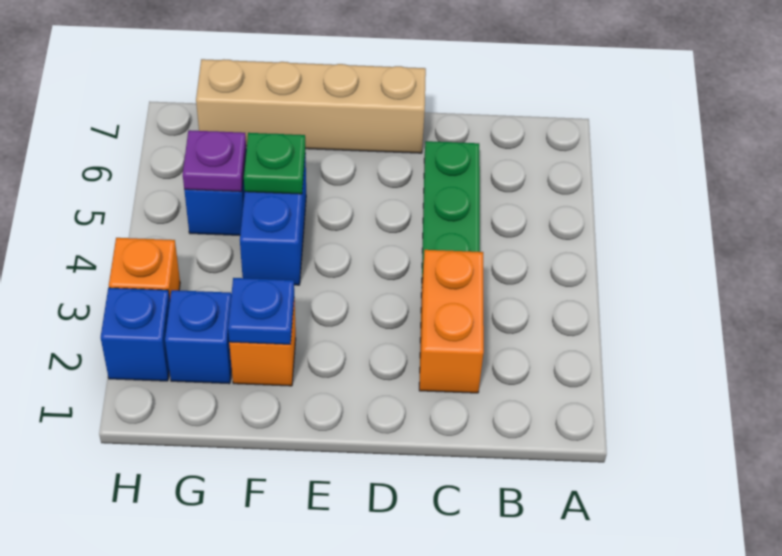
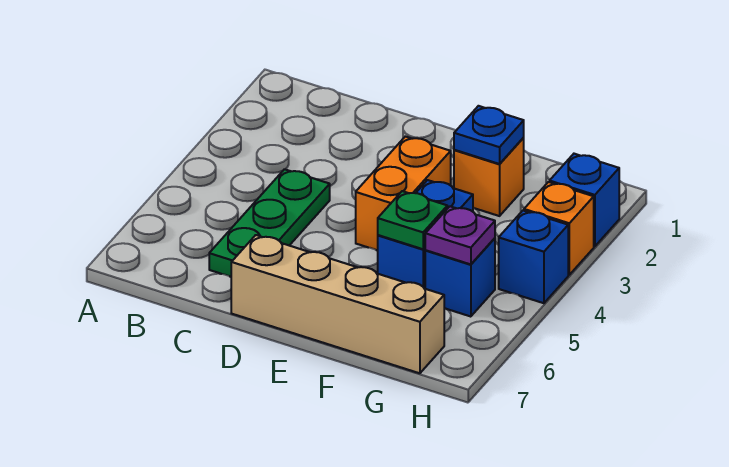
orange brick C2:C3 level 1 -> orange brick E3:E4 level 1
blue brick G2 level 1 -> blue brick H4 level 1

